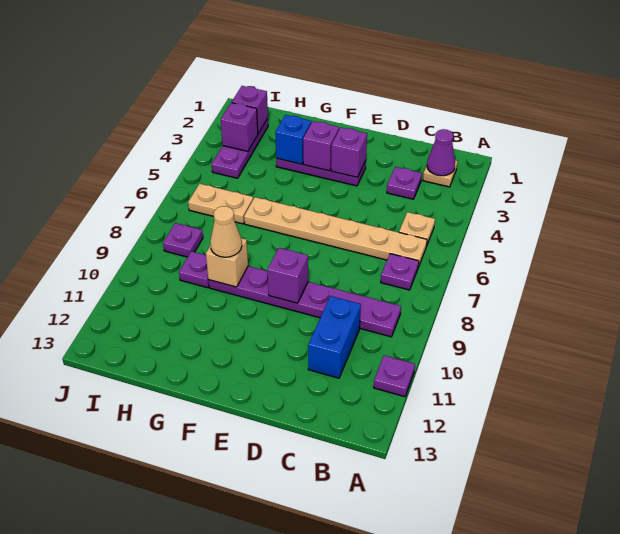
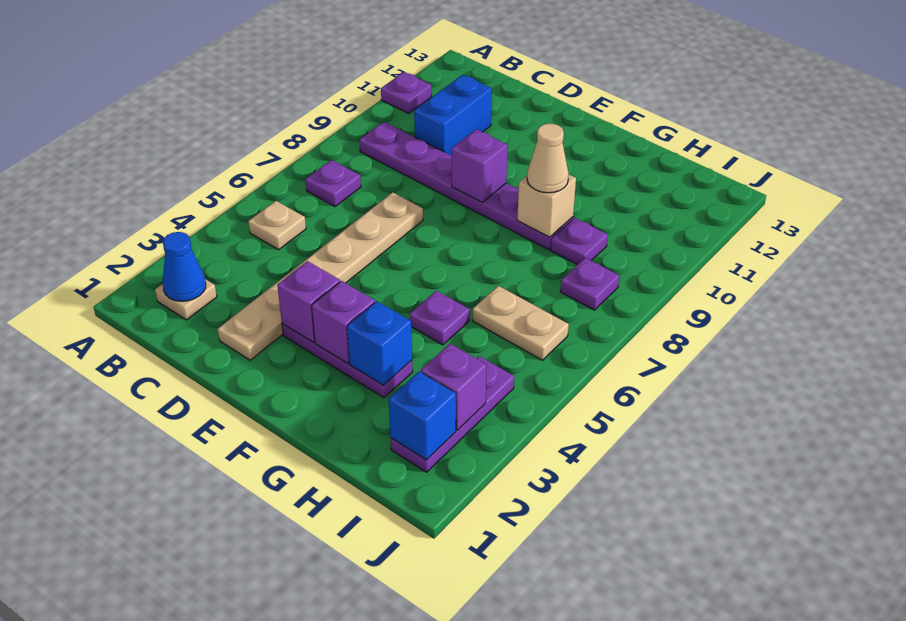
purple cone B2 level 2 -> blue cone B2 level 2
tan plate B6:G6 level 1 -> tan plate D2:D7 level 1
purple plate C3 level 1 -> purple plate G5 level 1
purple brick I2 level 2 -> blue brick I2 level 2

